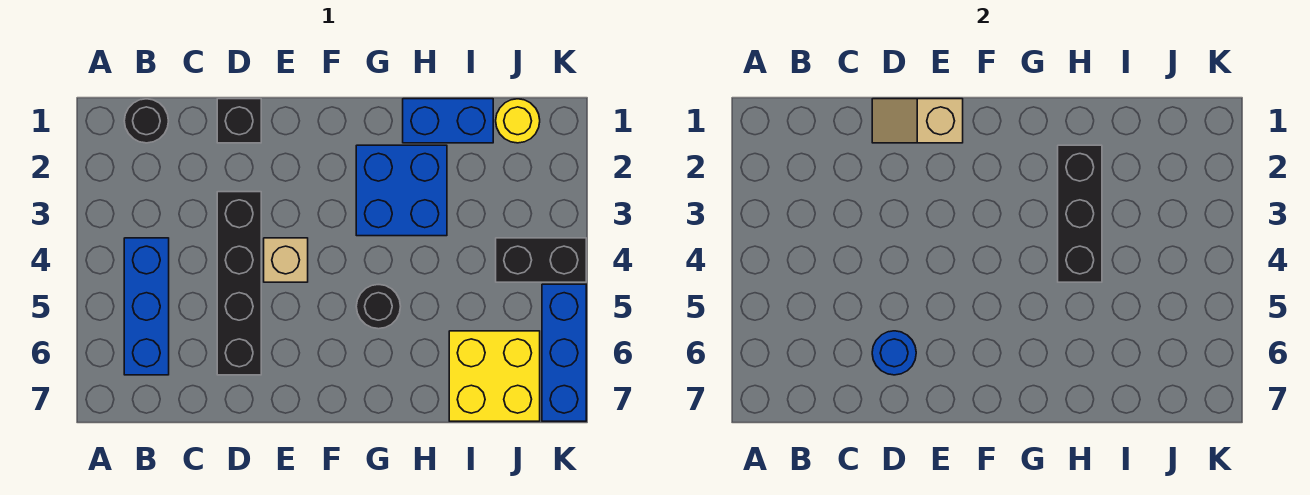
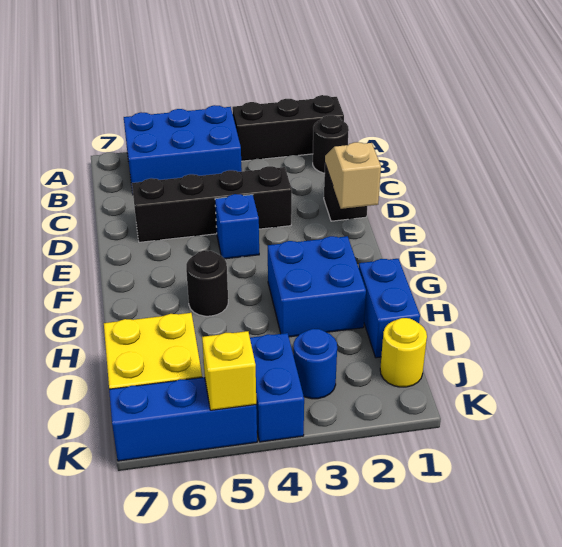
blue brick B4:B6 level 1 -> blue brick A4:B6 level 1
blue round brick D6 level 2 -> blue round brick J3 level 1
tan brick E4 level 1 -> blue brick E4 level 1
black brick H2:H4 level 2 -> black brick A1:A3 level 1
black brick J4:K4 level 1 -> blue brick J4:K4 level 1
none -> yellow brick K5 level 2

